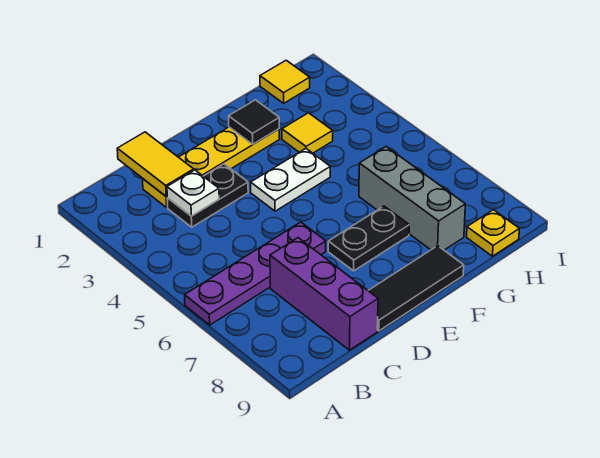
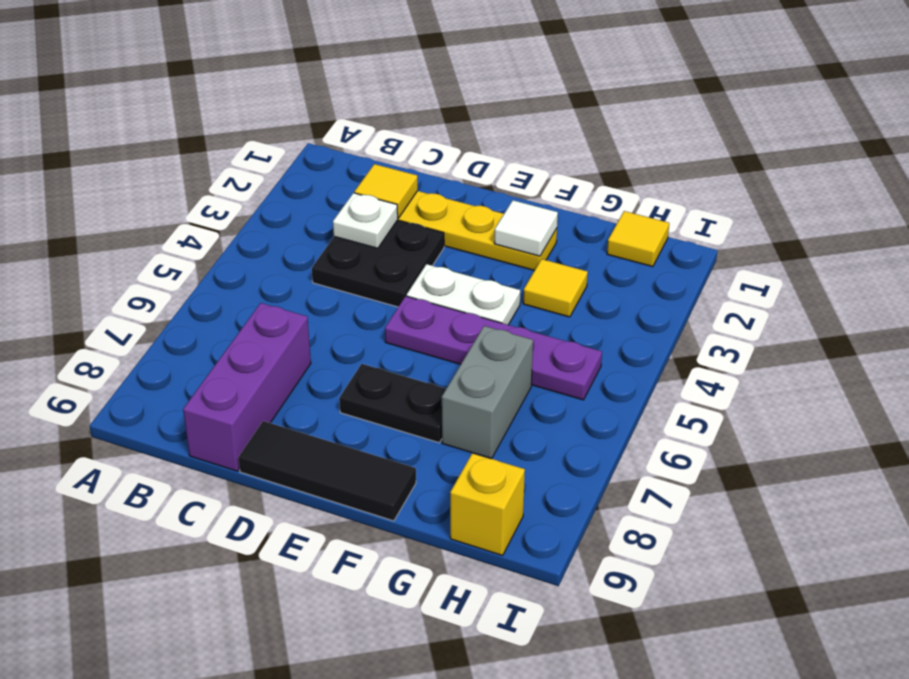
purple plate A6:D6 level 1 -> purple plate E5:H5 level 1
yellow tile C1:C2 level 2 -> yellow tile C2 level 2
black plate C3:D3 level 1 -> black plate C3:D4 level 1
black tile F2 level 2 -> white tile F2 level 2
grey brick G6:G8 level 1 -> grey brick G6:G7 level 1
yellow plate H9 level 1 -> yellow brick H9 level 1

